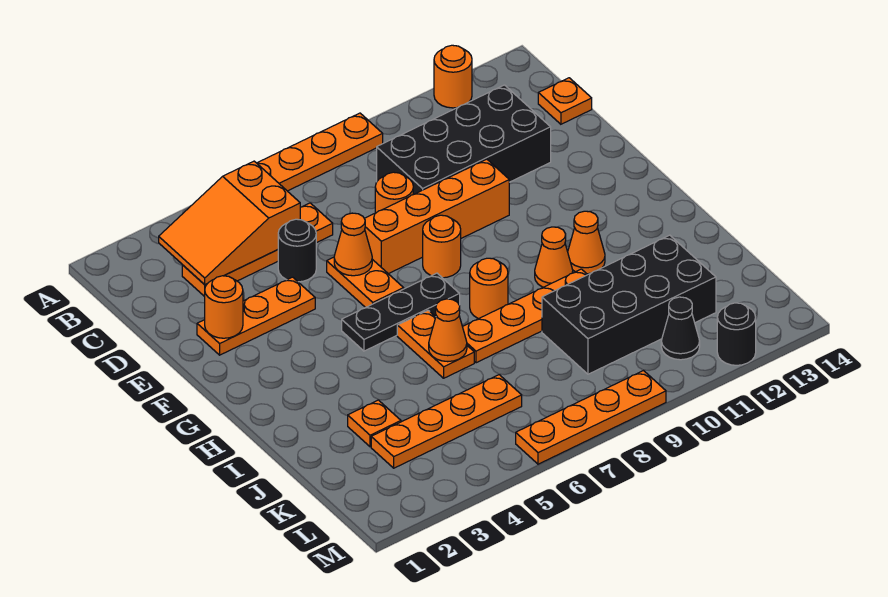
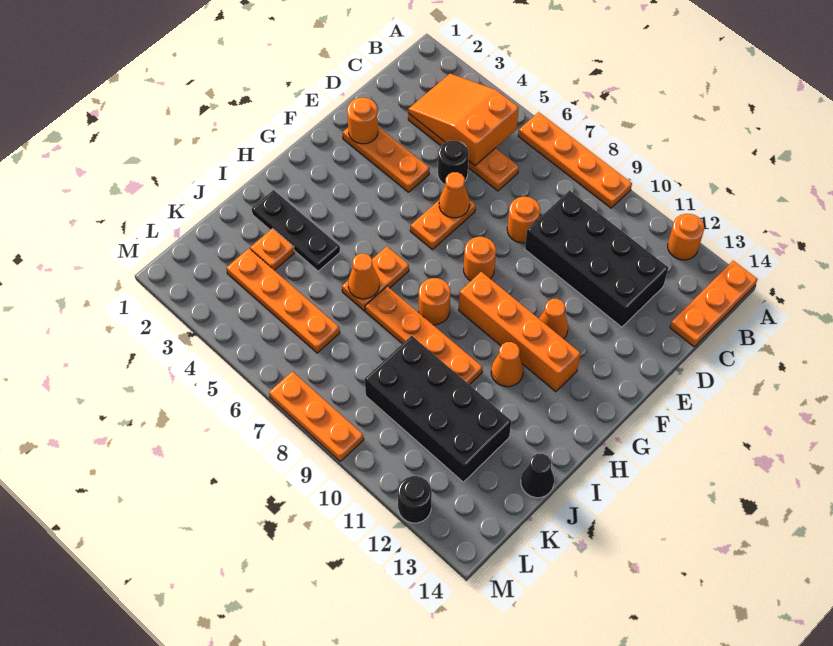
orange plate C14 level 1 -> orange plate A14:C14 level 1
orange brick E7:E10 level 1 -> orange brick G9:G12 level 1
black plate G5:G7 level 1 -> black plate I2:I4 level 1
orange cone H10 level 1 -> orange cone F11 level 1
black cone L11 level 1 -> black cone J14 level 1
orange plate M6:M9 level 1 -> orange plate M7:M9 level 1

